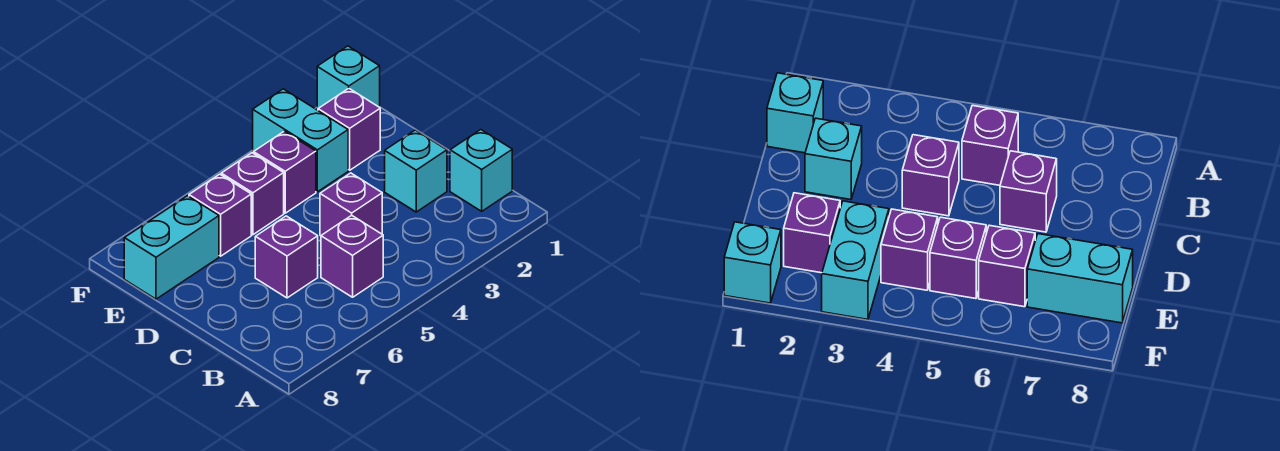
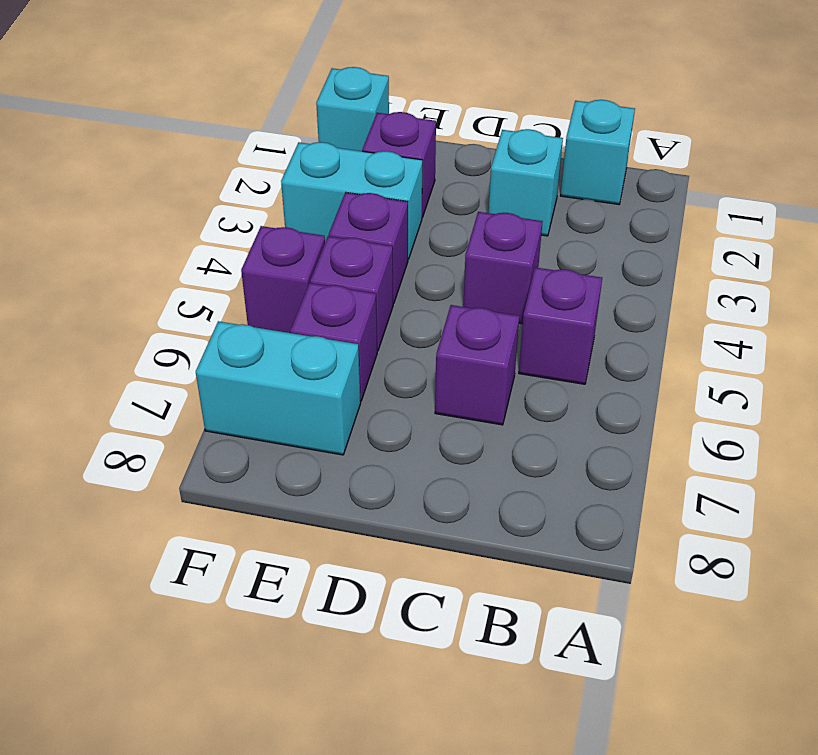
cyan brick E7:E8 level 1 -> cyan brick E7:F7 level 1
none -> purple brick F5 level 1

